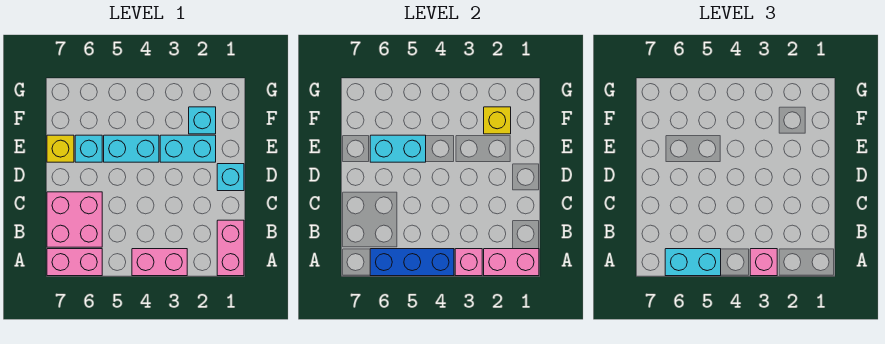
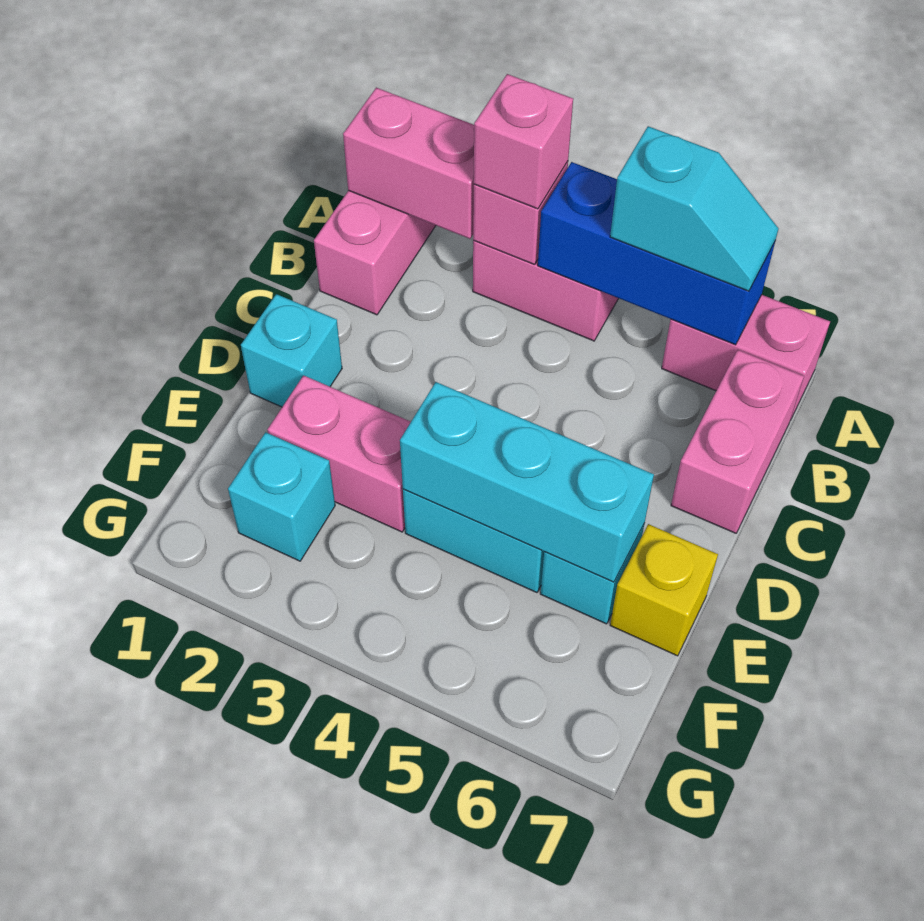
cyan brick A5:A6 level 3 -> cyan slope A5:A6 level 3 top 5
pink brick B6:C7 level 1 -> pink brick B7:C7 level 1
cyan brick E2:E3 level 1 -> pink brick E2:E3 level 1
cyan brick E5:E6 level 2 -> cyan brick E4:E6 level 2
yellow brick F2 level 2 -> none

